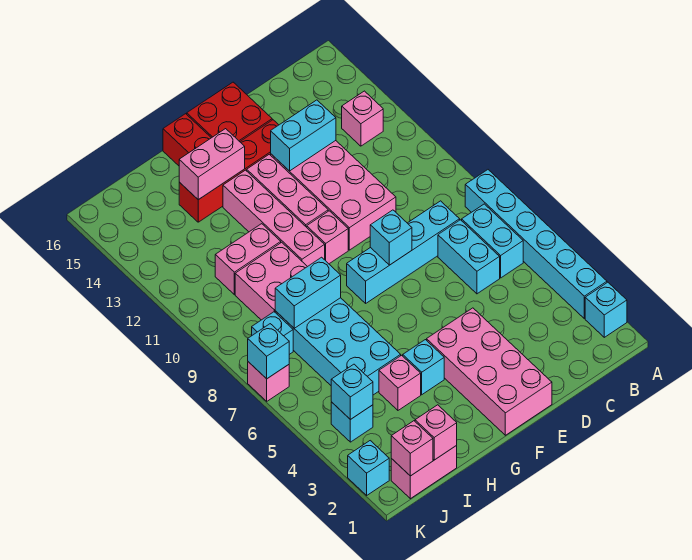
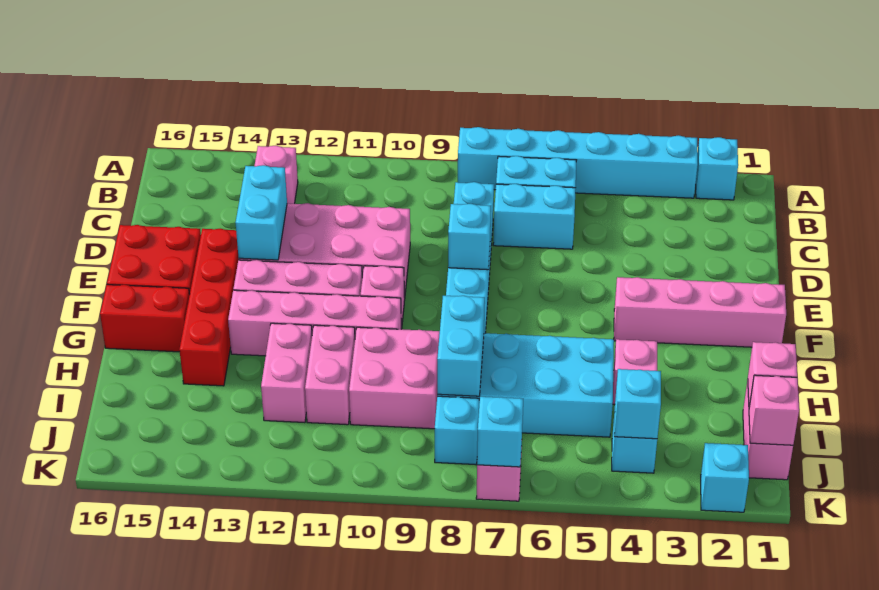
pink brick E1:F4 level 1 -> pink brick F1:F4 level 1
cyan brick G4 level 1 -> none
pink brick G14:H14 level 2 -> pink brick H12:I12 level 1

